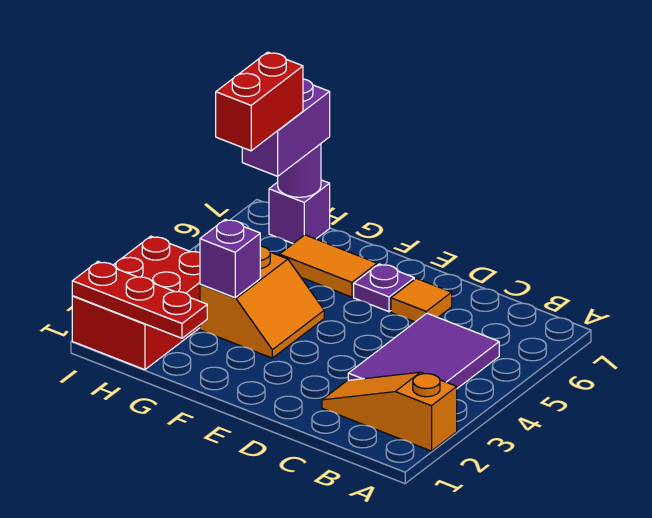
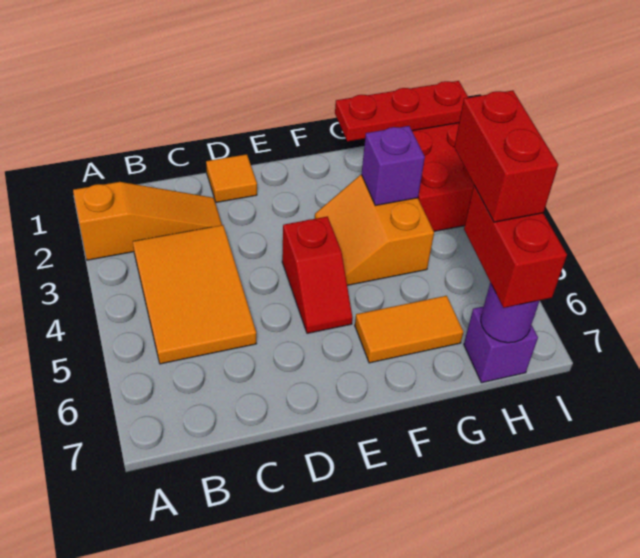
purple tile B3:C5 level 1 -> orange tile B3:C5 level 1
orange tile D6 level 1 -> orange tile D1 level 1
none -> red slope E4:E5 level 1 top 4
purple plate E6 level 1 -> none
purple brick H6:H7 level 3 -> red brick H6:H7 level 3

